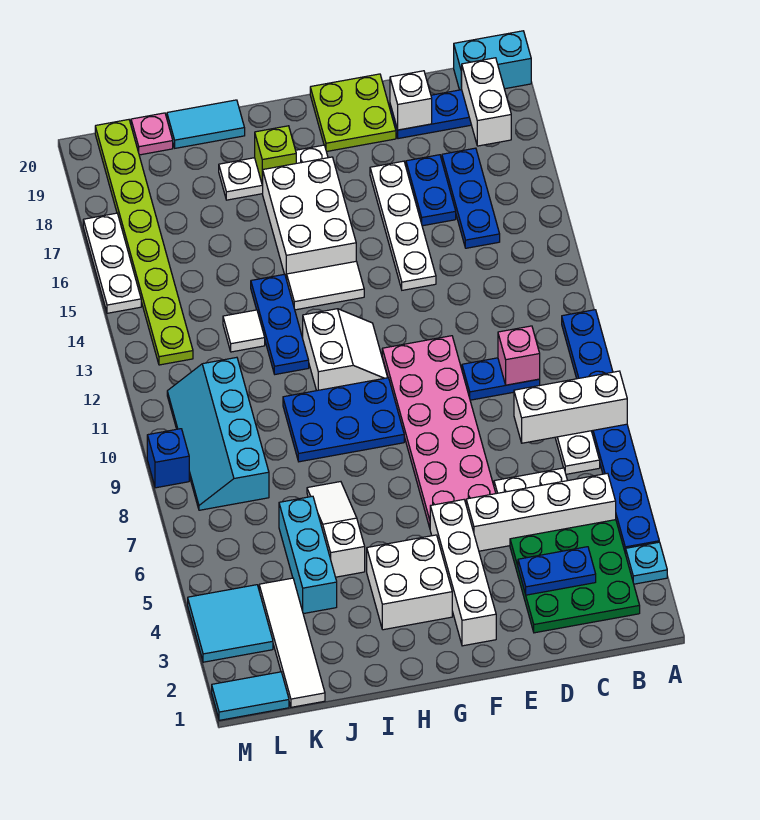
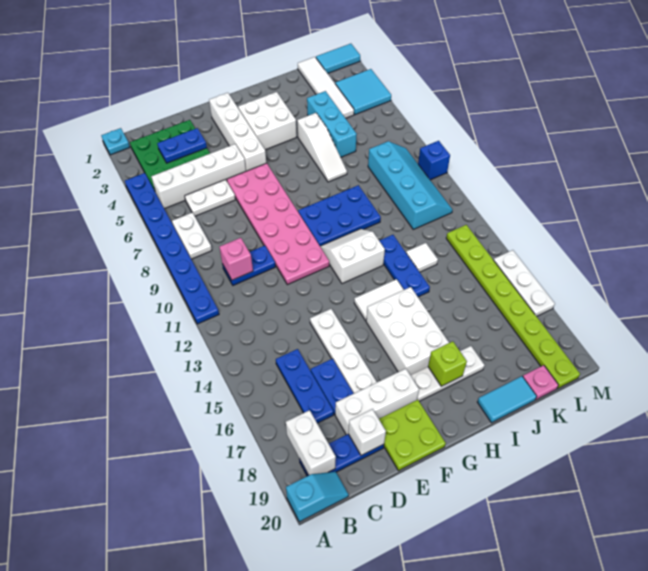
cyan plate A3 level 1 -> cyan plate A1 level 1
white brick A8:C8 level 2 -> white brick D18:F18 level 1
cyan brick A20:B20 level 1 -> cyan slope A20:B20 level 1 top A
white slope G11:H12 level 1 top H -> white slope G11:H12 level 1 top 12

